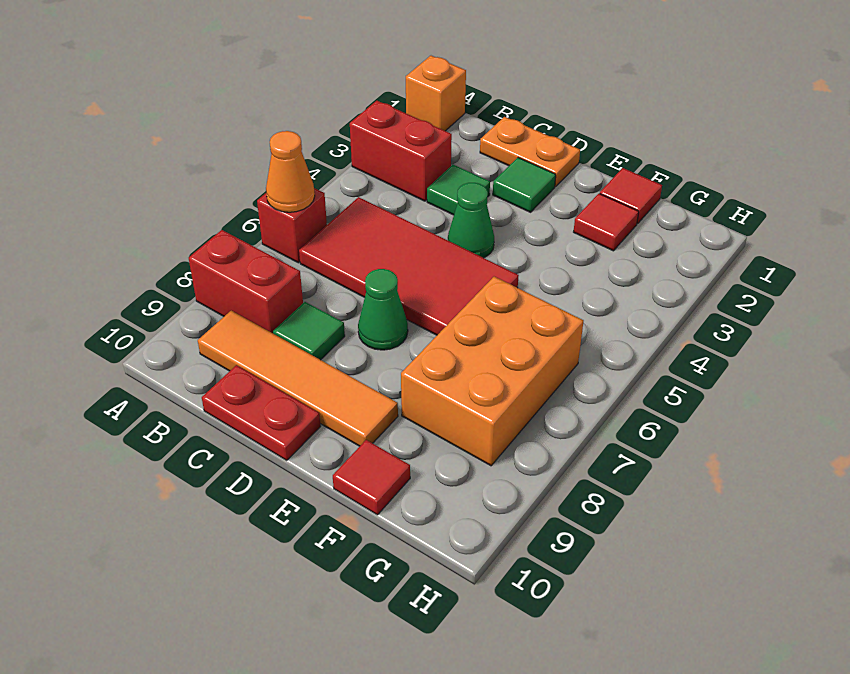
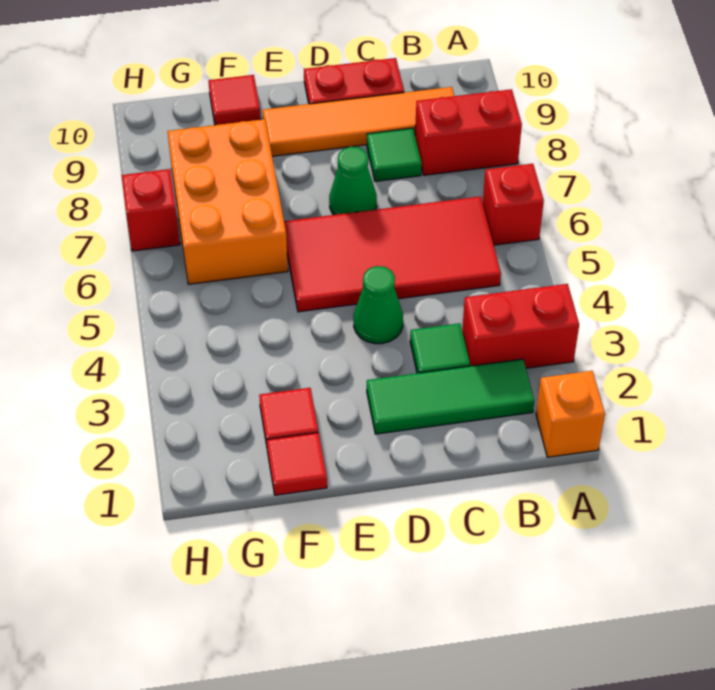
orange cone A6 level 2 -> none
orange plate C1:D1 level 1 -> none
green tile D2 level 1 -> green tile B2:D2 level 1
none -> red brick H7 level 1

